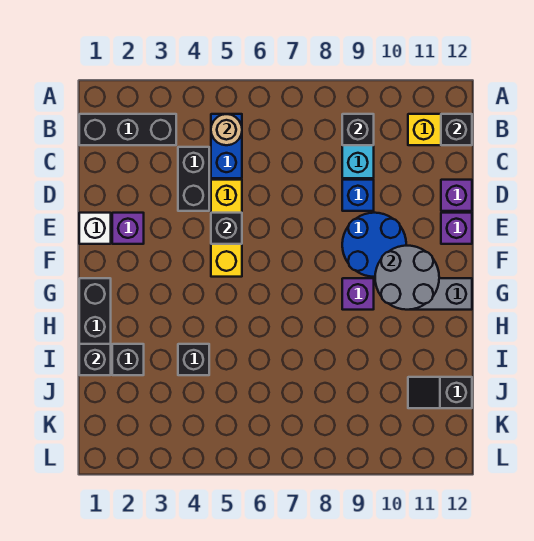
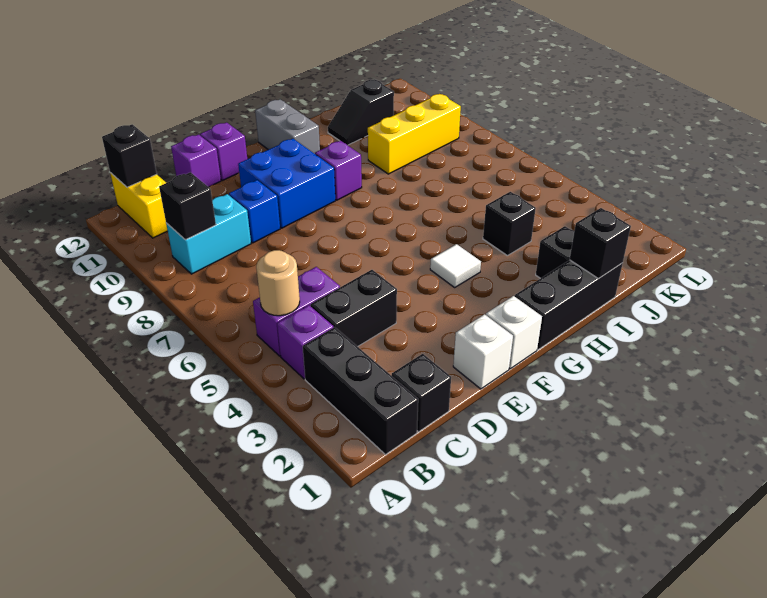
blue brick B5:C5 level 1 -> purple brick B5:C5 level 1
yellow brick D5:F5 level 1 -> yellow brick I9:K9 level 1
purple brick E2 level 1 -> purple brick B4 level 1
black brick E5 level 2 -> black brick C1 level 1
blue round brick E9:F10 level 1 -> blue brick E9:F10 level 1
none -> white brick F1 level 1
grey round brick F10:G11 level 2 -> none
none -> white tile G4 level 1
black slope J11:J12 level 1 top 12 -> black slope I11:J11 level 1 top J

